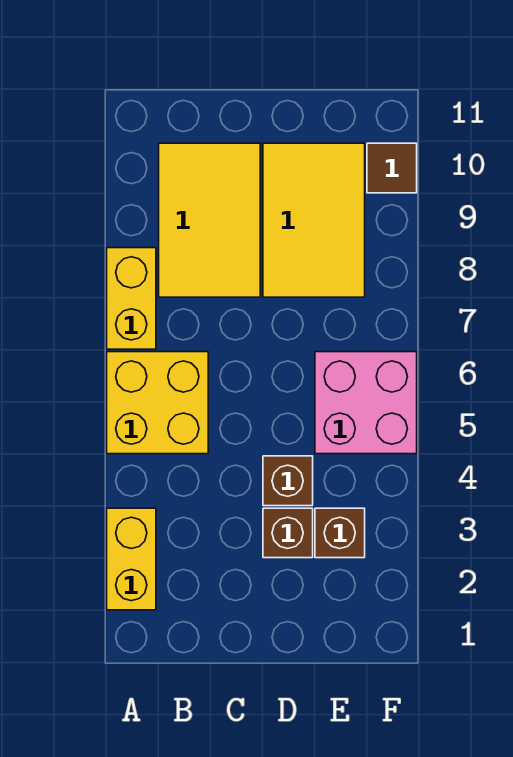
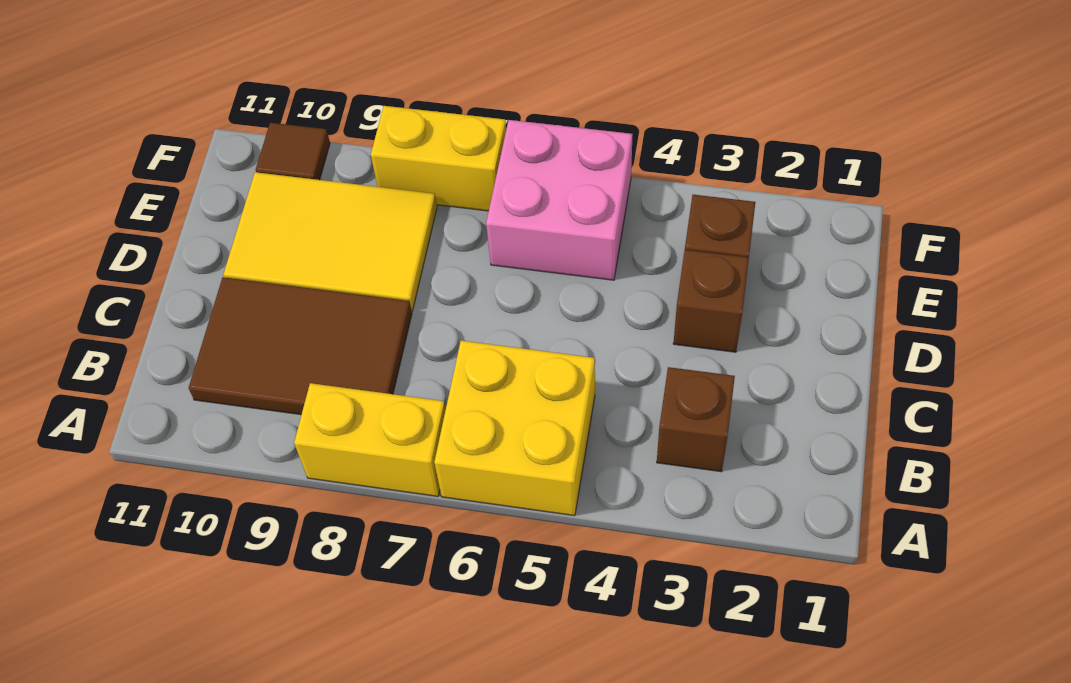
yellow brick A2:A3 level 1 -> yellow brick F7:F8 level 1
yellow tile B8:C10 level 1 -> brown tile B8:C10 level 1
brown brick D4 level 1 -> brown brick B3 level 1

